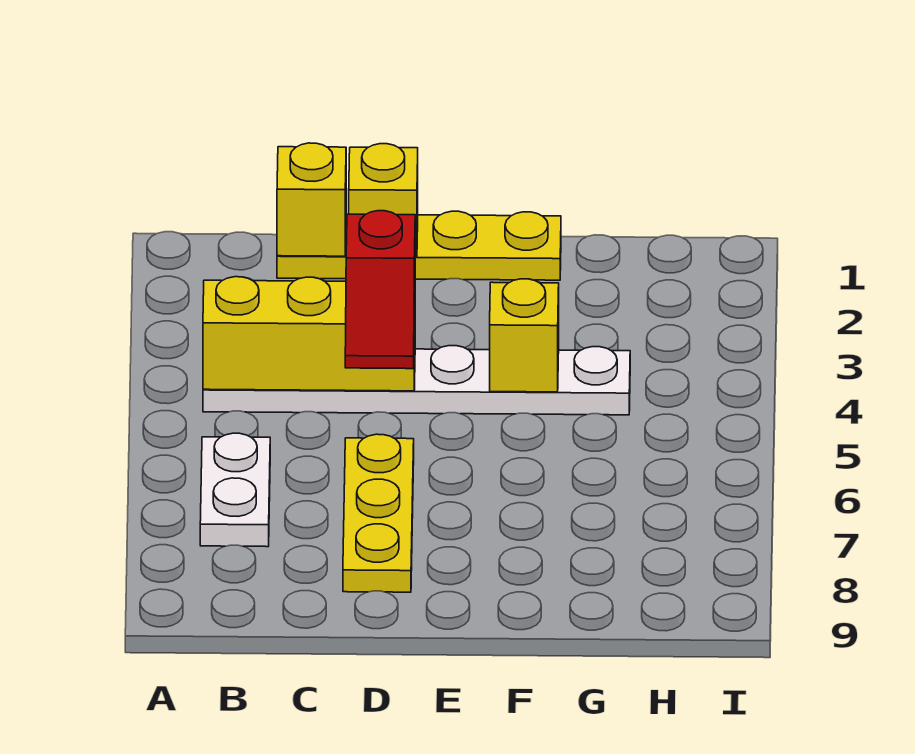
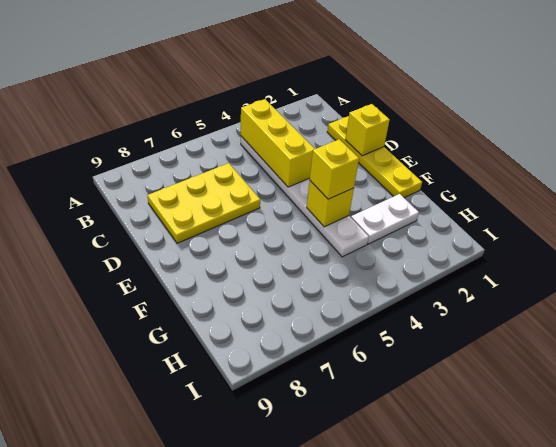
white plate B6:B7 level 1 -> white plate G2:G3 level 1
yellow brick C1 level 2 -> yellow brick F4 level 3
red slope D4:D5 level 3 top 4 -> none
yellow plate D6:D8 level 1 -> yellow plate C6:D8 level 1

